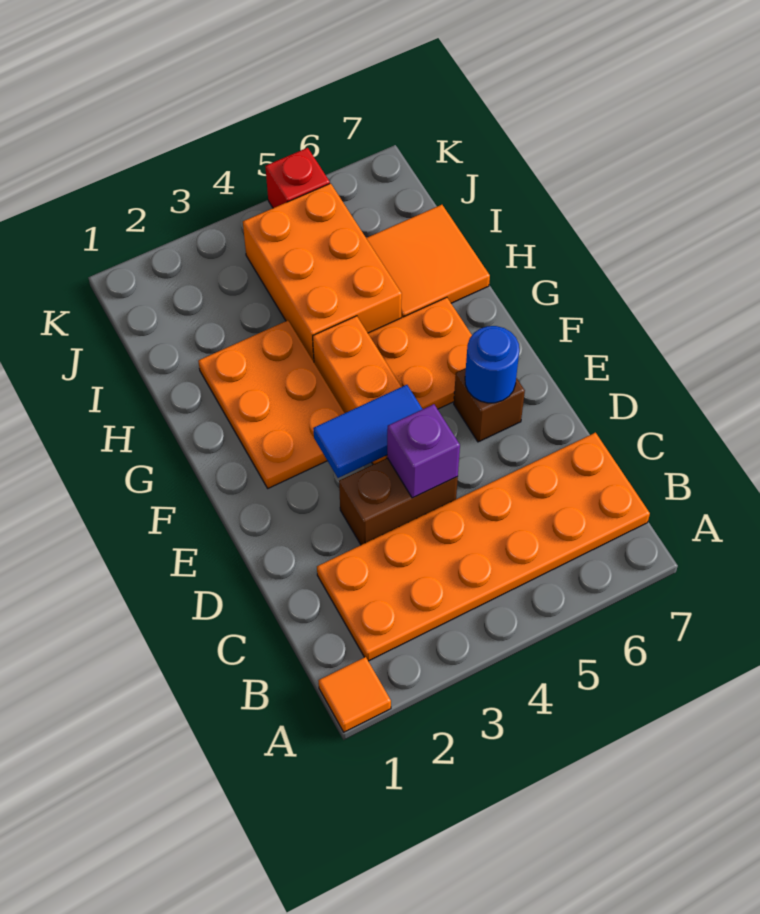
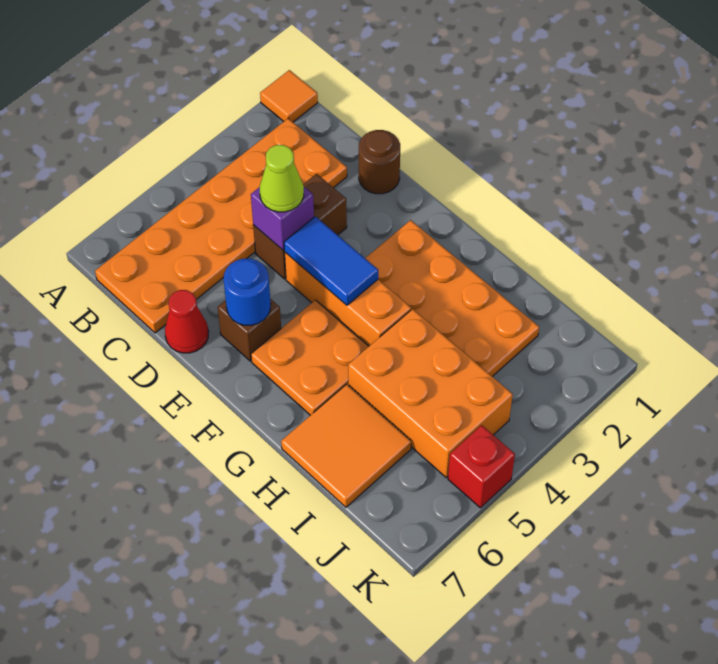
none -> brown round brick D1 level 1
none -> lime cone D4 level 3
none -> red cone D7 level 1
blue tile E3:E4 level 2 -> blue tile E4:F4 level 2
orange plate F2:H3 level 1 -> orange plate F2:I3 level 1

